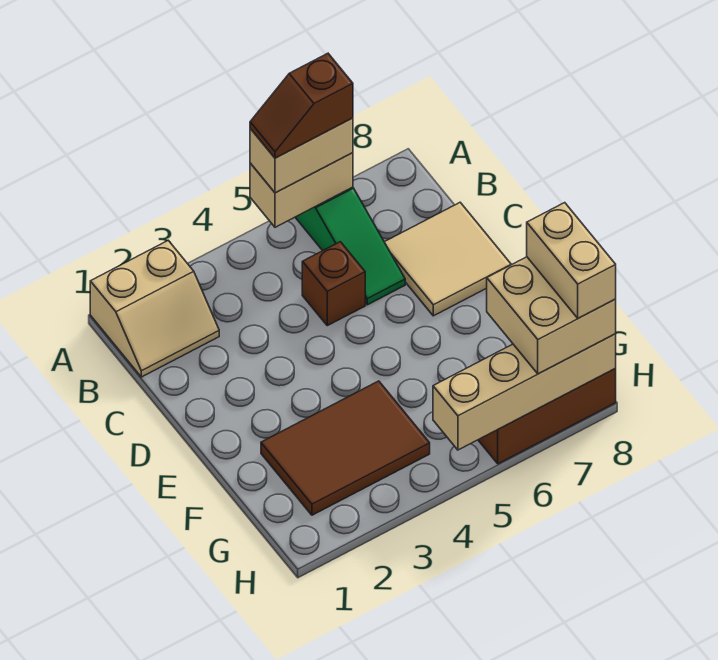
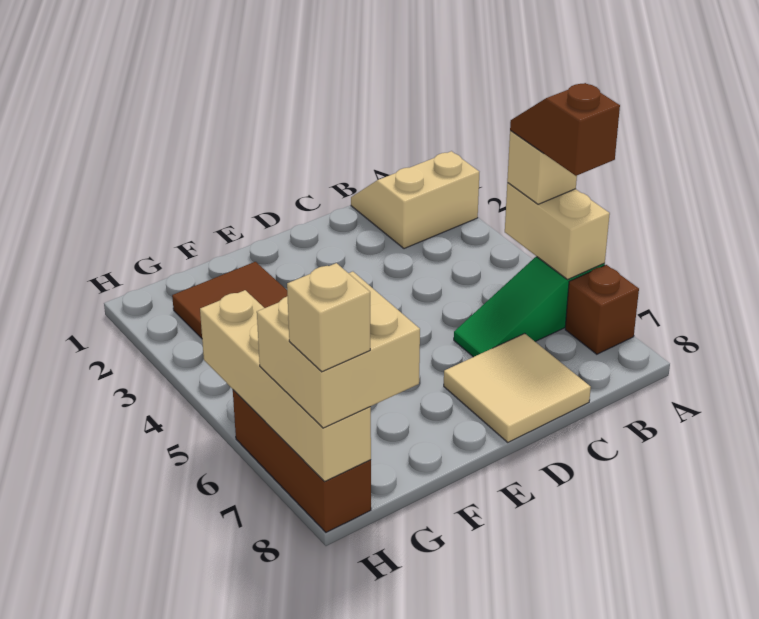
tan slope A1:B2 level 1 top A -> tan slope A1:B2 level 1 top 2
tan brick A5:A6 level 3 -> tan brick A5 level 3
brown brick C5 level 1 -> brown brick A7 level 1
tan brick G8:H8 level 4 -> tan brick H8 level 4

